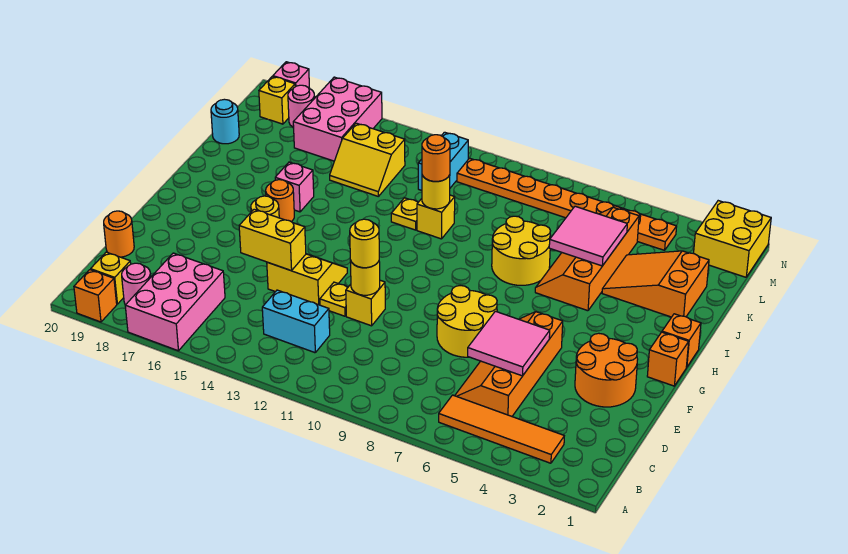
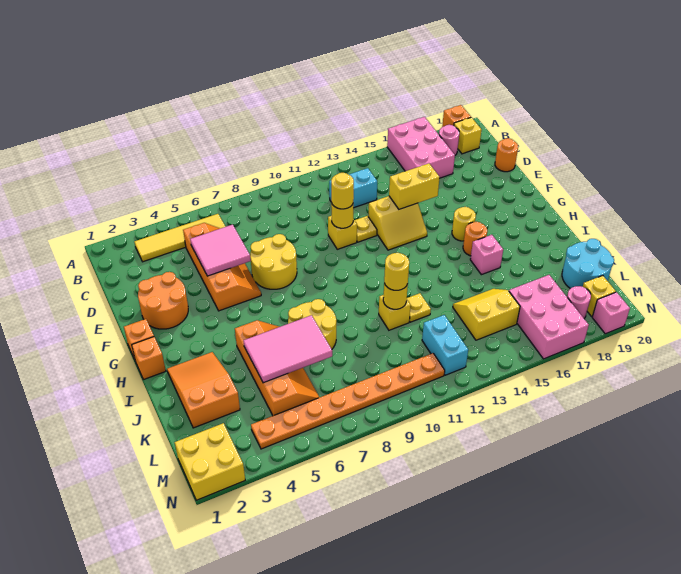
orange tile B3:B6 level 1 -> yellow tile B3:B6 level 1
orange slope J2:K4 level 1 top 2 -> orange slope I2:K3 level 1 top K
pink tile J5:K6 level 2 -> pink tile J5:K7 level 2
orange round brick J11 level 3 -> yellow round brick J11 level 3
cyan round brick K20 level 1 -> cyan round brick K19:L20 level 1

